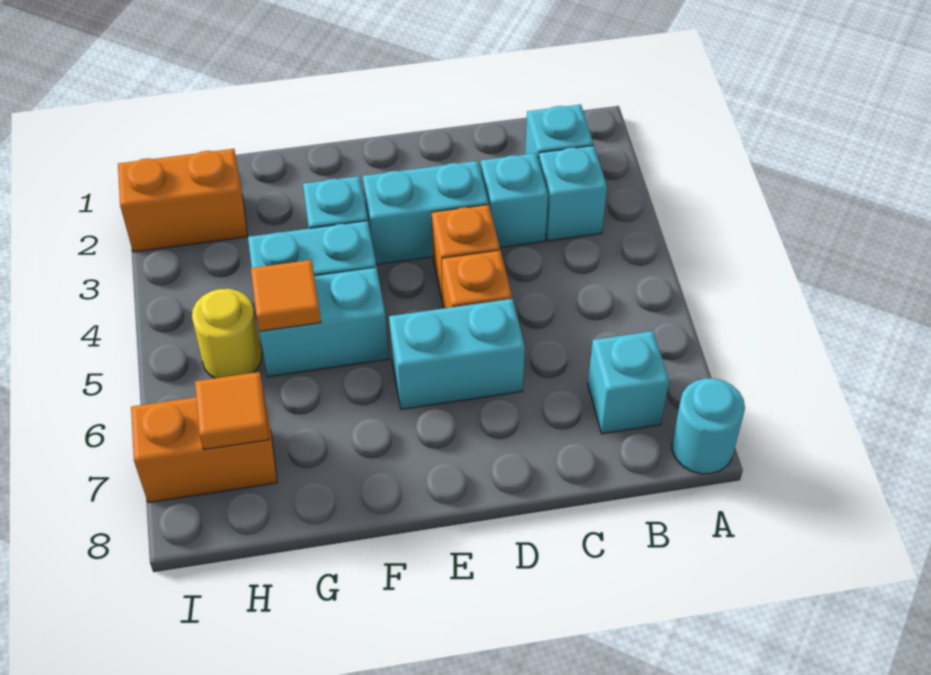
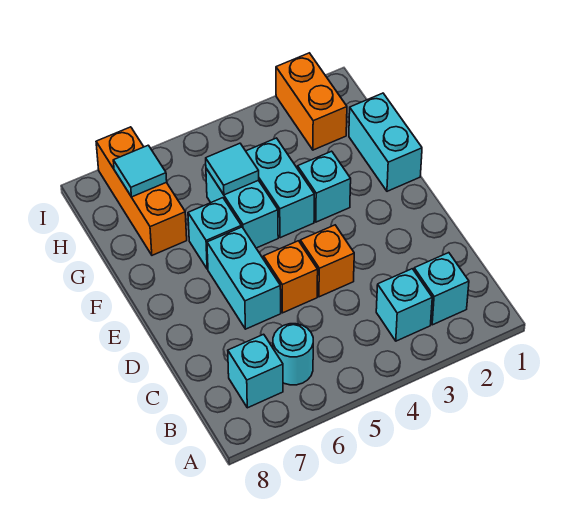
cyan round brick A8 level 1 -> cyan round brick B6 level 1
cyan brick C3 level 1 -> cyan brick F6 level 1
cyan brick D3:E3 level 1 -> cyan brick F1:G1 level 1
orange tile G5 level 2 -> cyan tile G5 level 2
yellow round brick H5 level 1 -> none
orange brick H7:I7 level 1 -> orange brick G7:I7 level 1
orange tile H7 level 2 -> cyan tile H7 level 2

